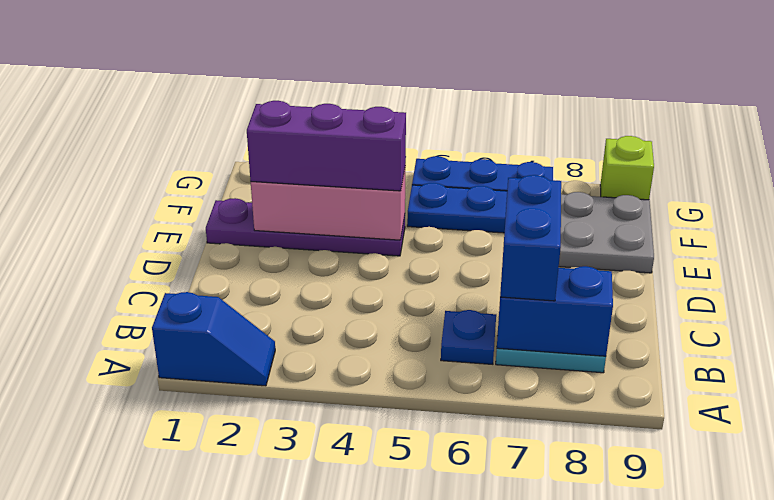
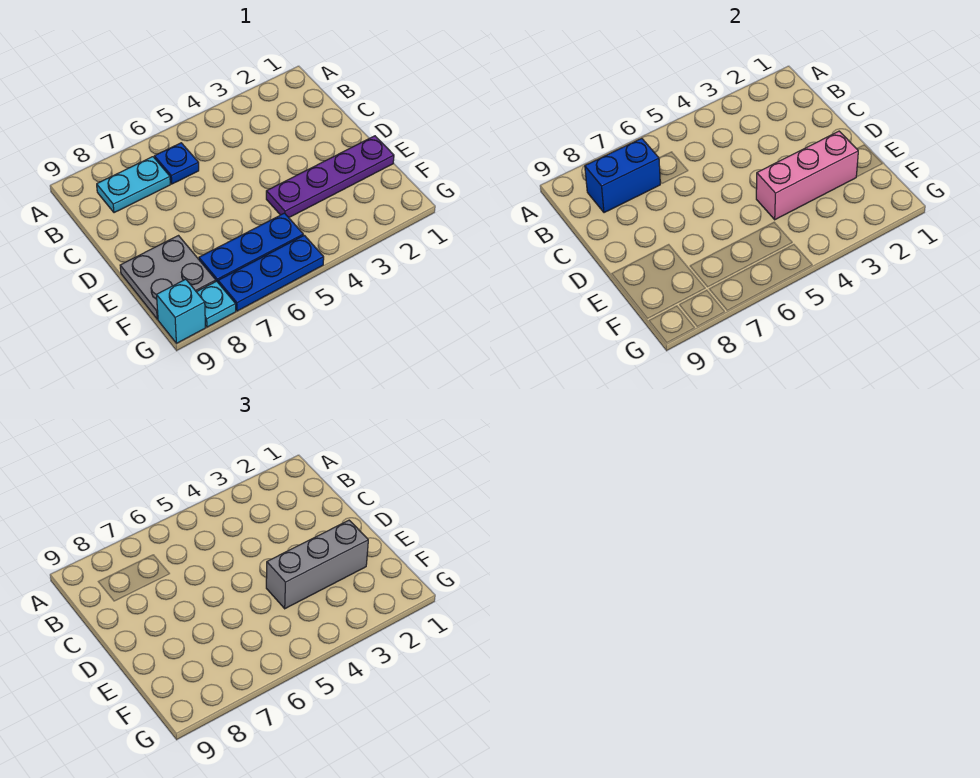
blue slope A1:A2 level 1 top 1 -> none
blue brick B7:C7 level 3 -> none
purple brick E2:E4 level 3 -> grey brick E2:E4 level 3
none -> cyan plate G8 level 1
lime brick G9 level 1 -> cyan brick G9 level 1

